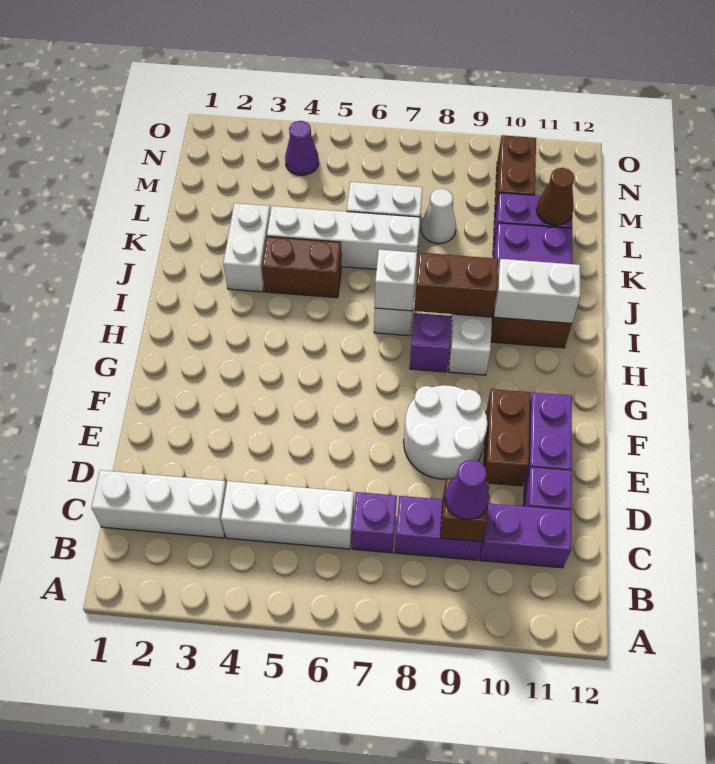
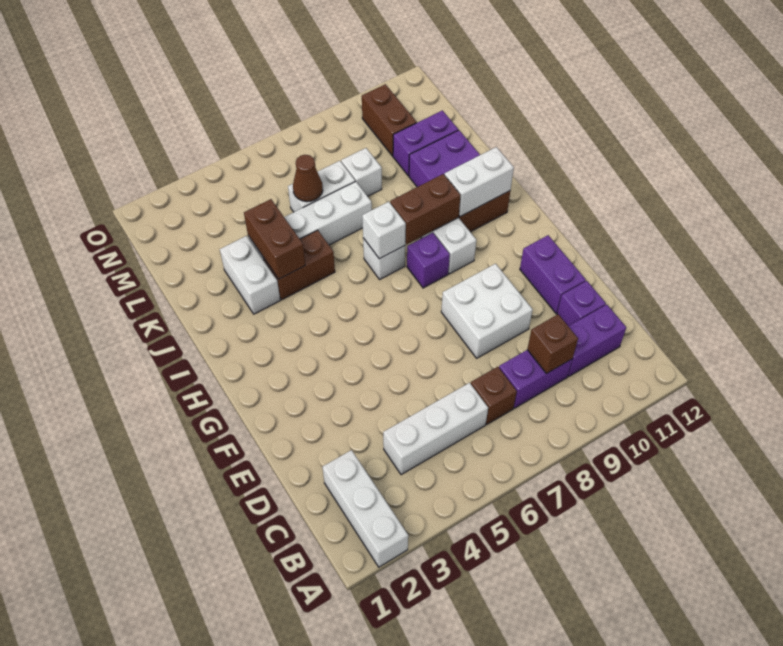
white brick C1:C3 level 1 -> white brick A2:C2 level 1
purple brick C7 level 1 -> brown brick C7 level 1
purple cone C9 level 3 -> none
white round brick E8:F9 level 1 -> white brick E8:F9 level 1
brown brick E10:F10 level 1 -> brown brick J4:K4 level 2
white cone L8 level 1 -> white brick L8 level 1
brown cone L11 level 2 -> brown cone L6 level 2
purple cone N4 level 1 -> none

